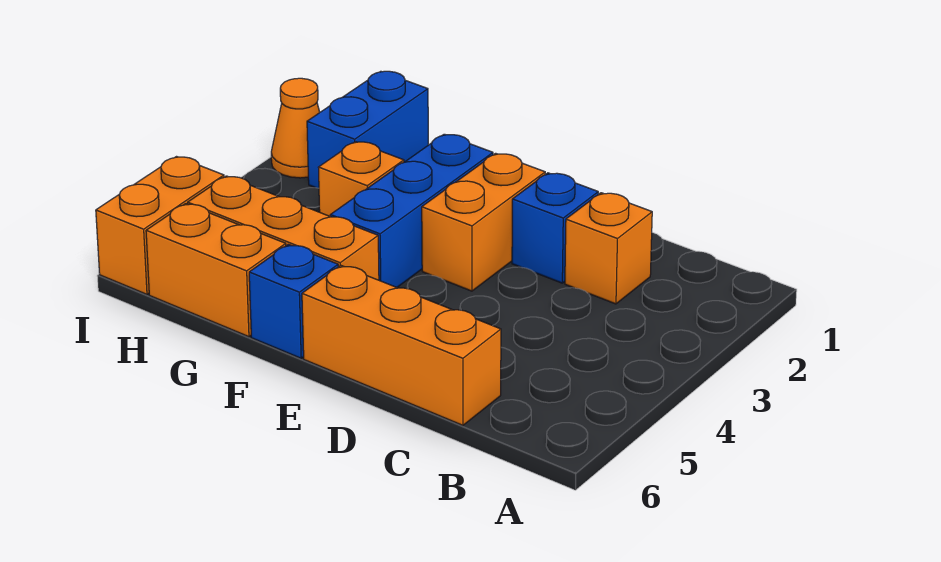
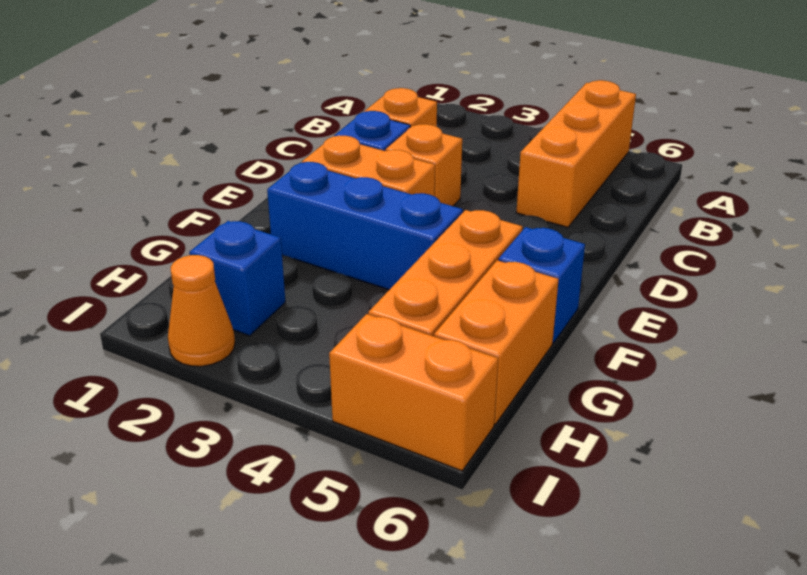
orange brick C6:E6 level 1 -> orange brick A5:C5 level 1
orange brick G3 level 1 -> orange brick D3 level 1
blue brick H1:H2 level 1 -> blue brick H2 level 1

